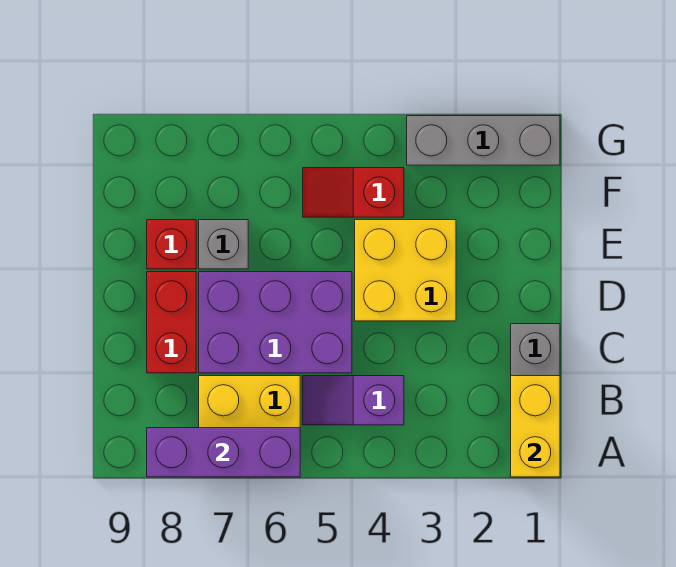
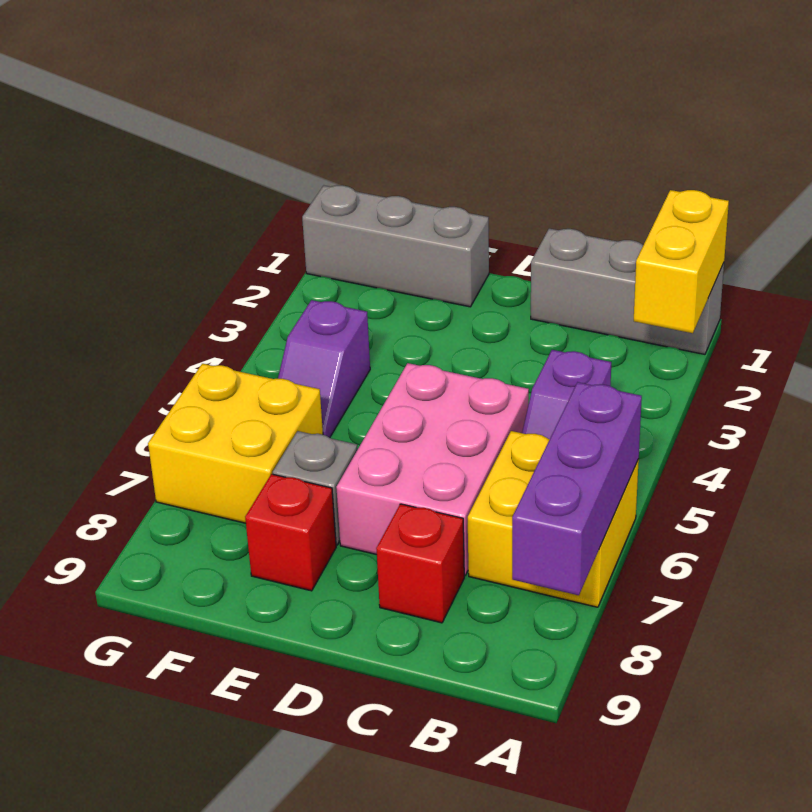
yellow brick A1:B1 level 2 -> yellow brick A1:A2 level 2
purple brick C5:D7 level 1 -> pink brick C5:D7 level 1
red brick C8:D8 level 1 -> red brick C8 level 1
yellow brick D3:E4 level 1 -> yellow brick F6:G7 level 1
red slope F4:F5 level 1 top 4 -> purple slope F4:F5 level 1 top 4
grey brick G1:G3 level 1 -> grey brick E1:G1 level 1

